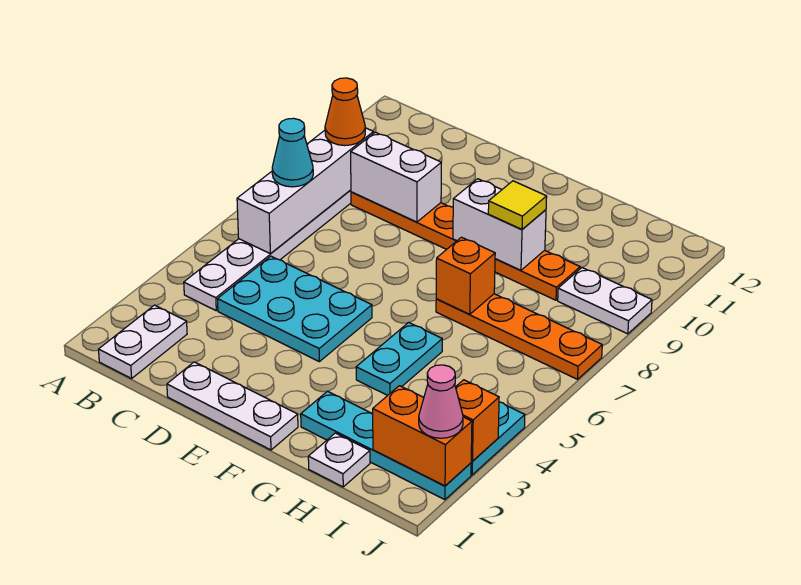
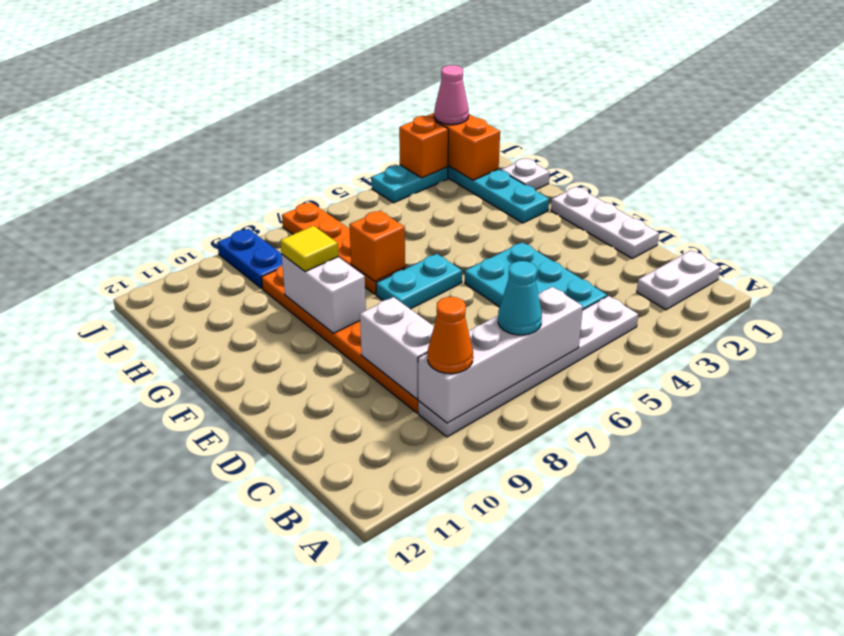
cyan plate G4:G5 level 1 -> cyan plate F6:F7 level 1
white plate I9:J9 level 1 -> blue plate I9:J9 level 1

